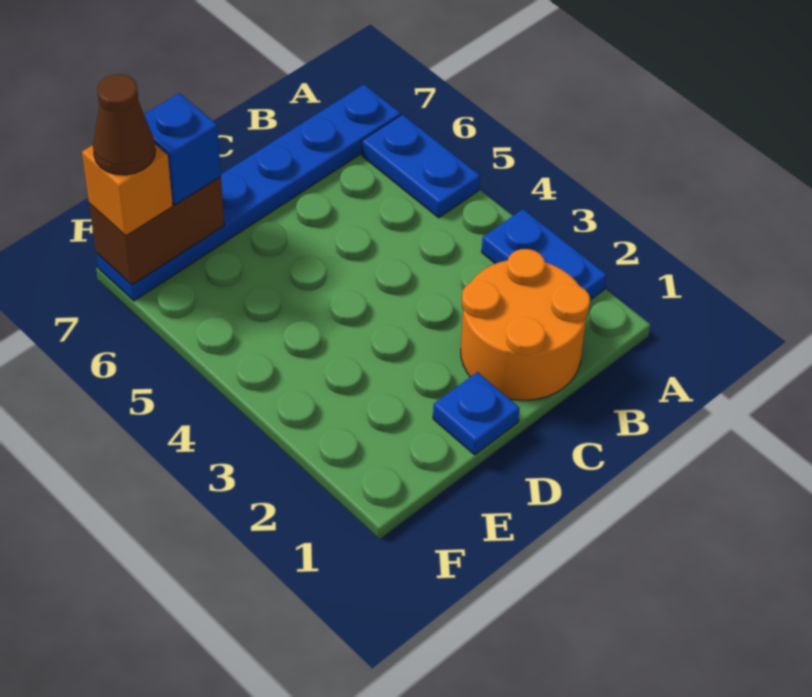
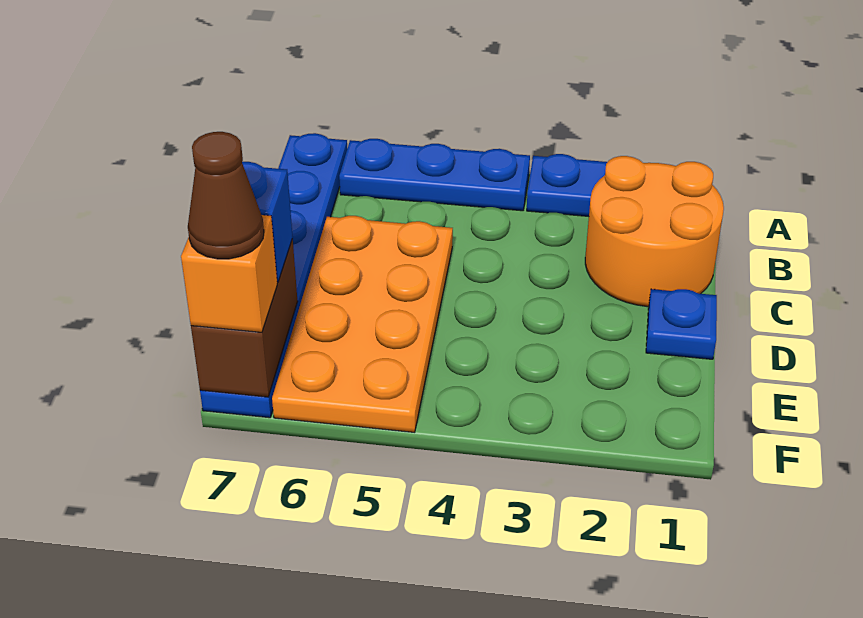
blue plate A5:A6 level 1 -> blue plate A4:A6 level 1
none -> orange plate C5:F6 level 1

